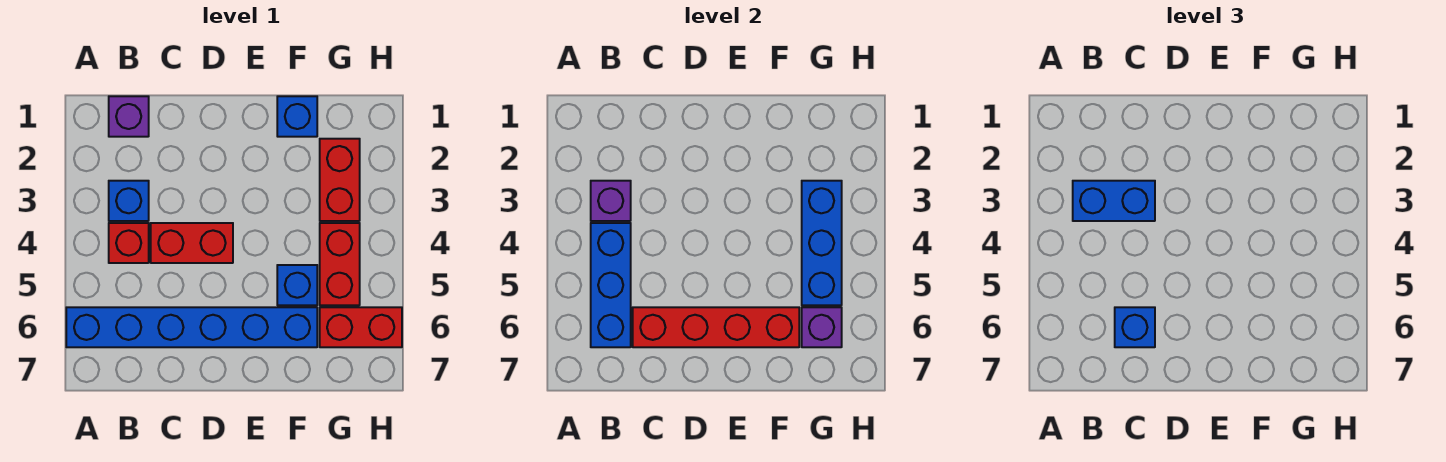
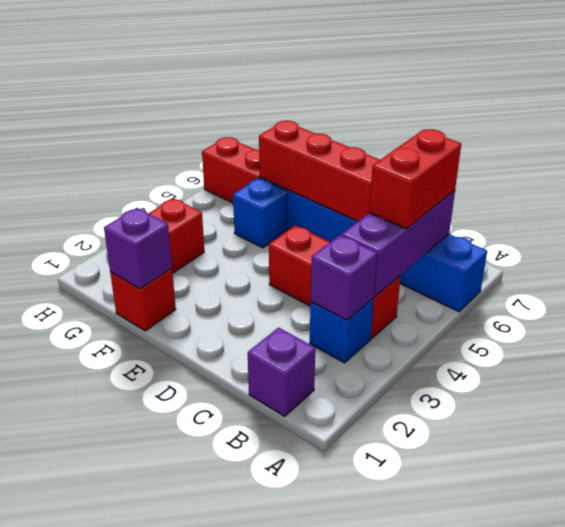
blue brick B3:C3 level 3 -> none
blue brick B4:B6 level 2 -> purple brick B4:B6 level 2
blue brick C6 level 3 -> none
blue brick F1 level 1 -> red brick F1 level 1
blue brick G3:G5 level 2 -> none
red brick G4:G5 level 1 -> red brick B5:B6 level 3
purple brick G6 level 2 -> purple brick F1 level 2

